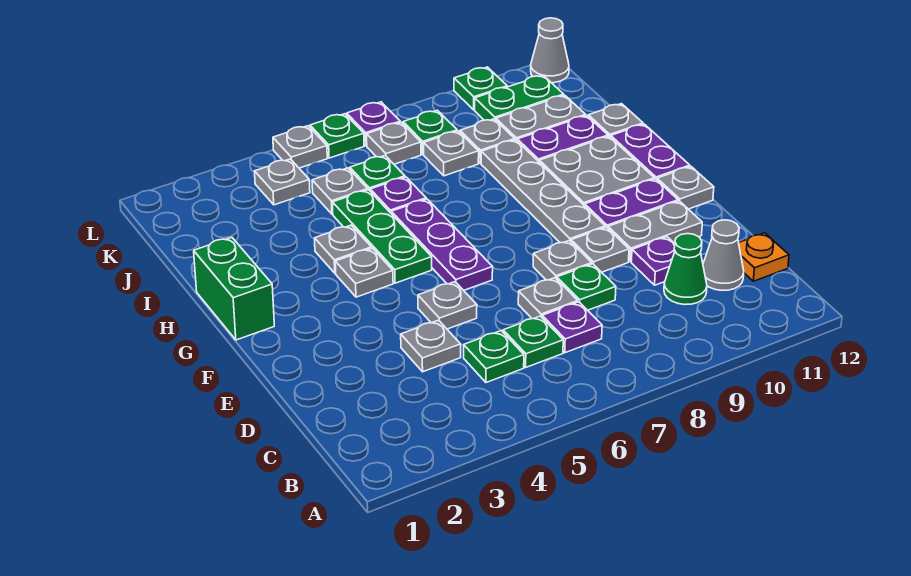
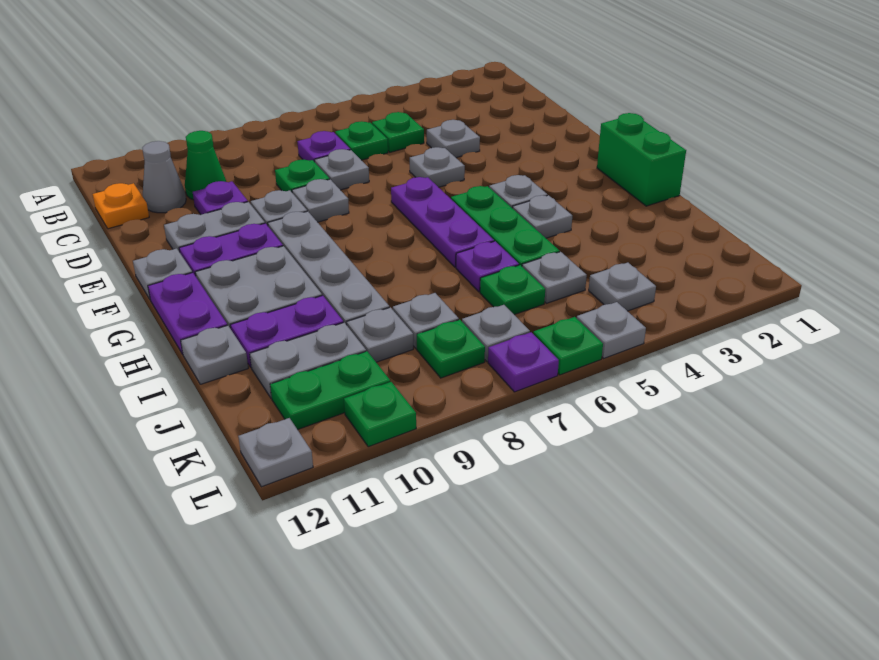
grey cone L12 level 1 -> grey plate L12 level 1

